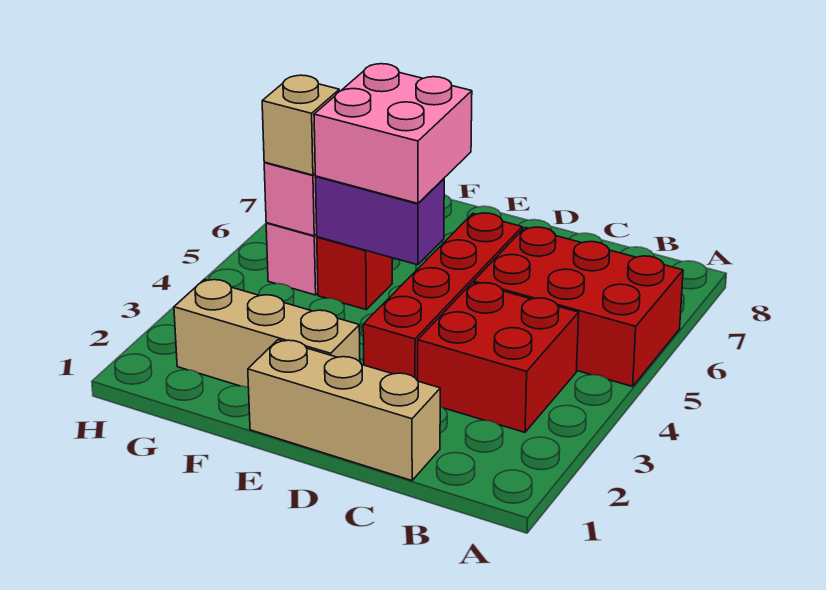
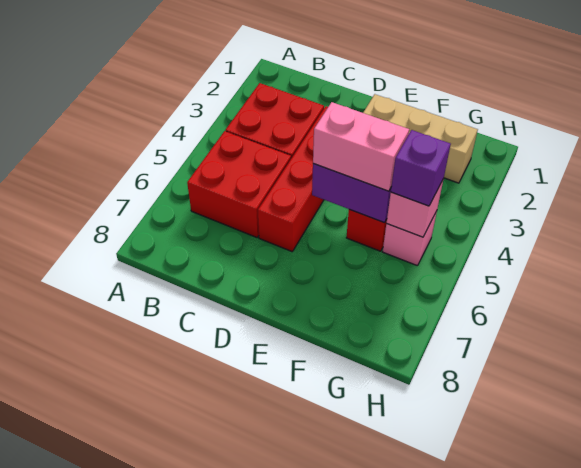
red brick A5:C6 level 1 -> red brick B5:C6 level 1
tan brick C1:E1 level 1 -> none
pink brick E5:F6 level 3 -> pink brick E5:F5 level 3
tan brick G5 level 3 -> purple brick G5 level 3

